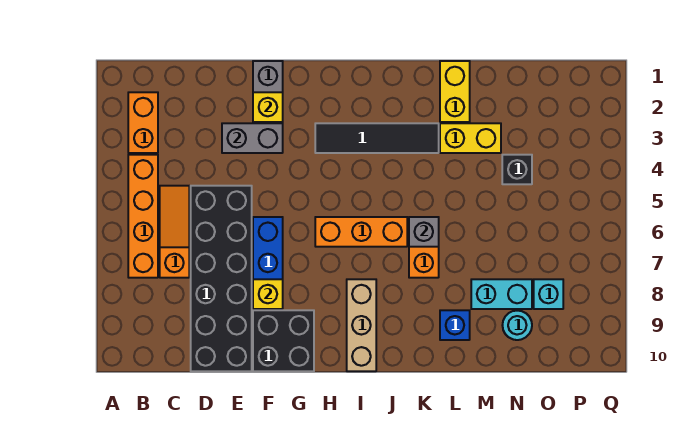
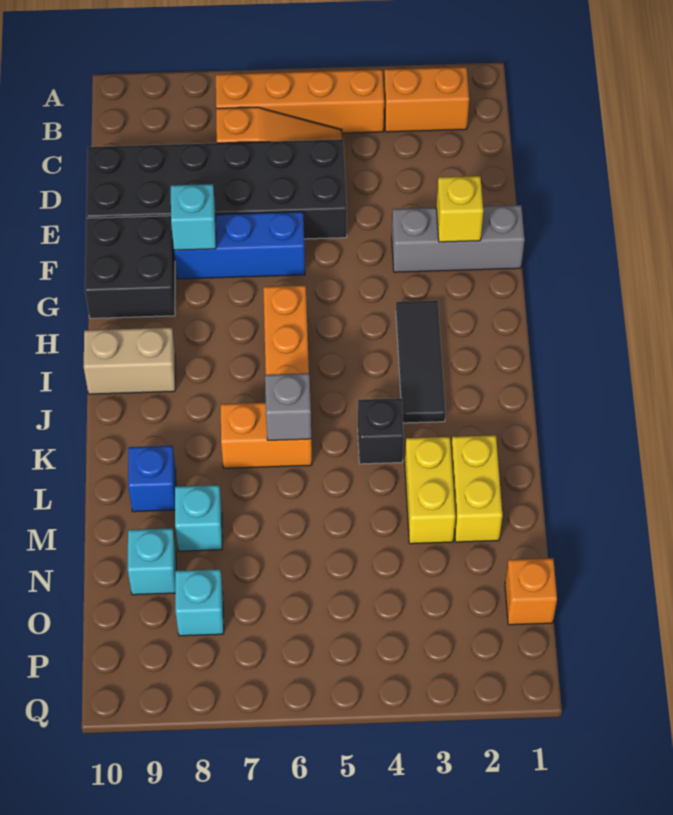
grey brick E3:F3 level 2 -> none
yellow brick F8 level 2 -> cyan brick F8 level 2
black tile H3:K3 level 1 -> black tile H3:J3 level 1
tan brick I8:I10 level 1 -> tan brick I9:I10 level 1
yellow brick L1:L2 level 1 -> yellow brick L2:M2 level 1
cyan brick M8:N8 level 1 -> cyan brick M8 level 1
black brick N4 level 1 -> black brick K4 level 1
cyan round brick N9 level 1 -> cyan brick N9 level 1
none -> orange brick O1 level 1

